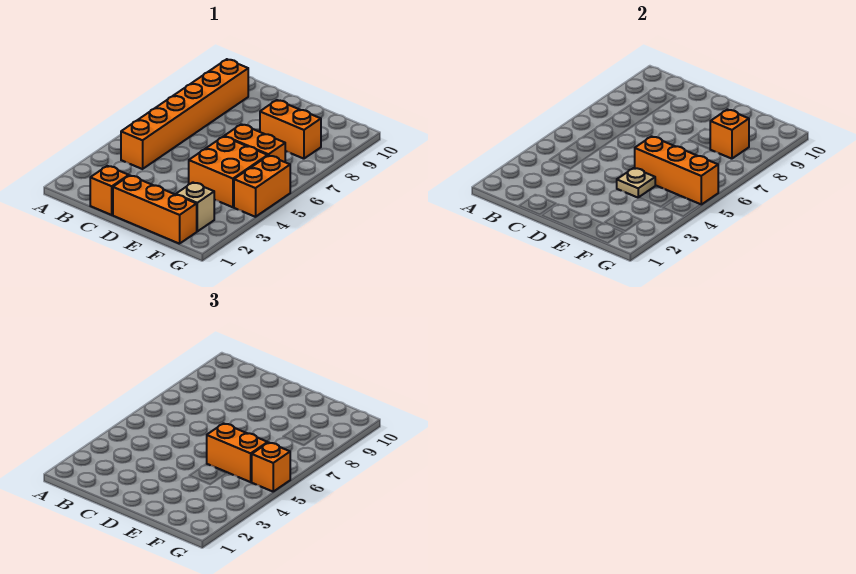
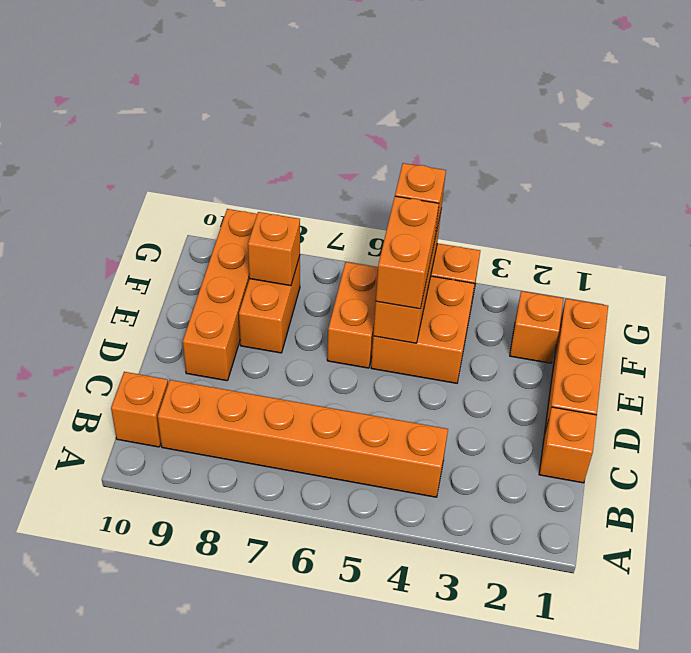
none -> orange brick B10 level 1
none -> orange brick D9:G9 level 1
tan plate E4 level 2 -> none
tan brick F2 level 1 -> orange brick F2 level 1

